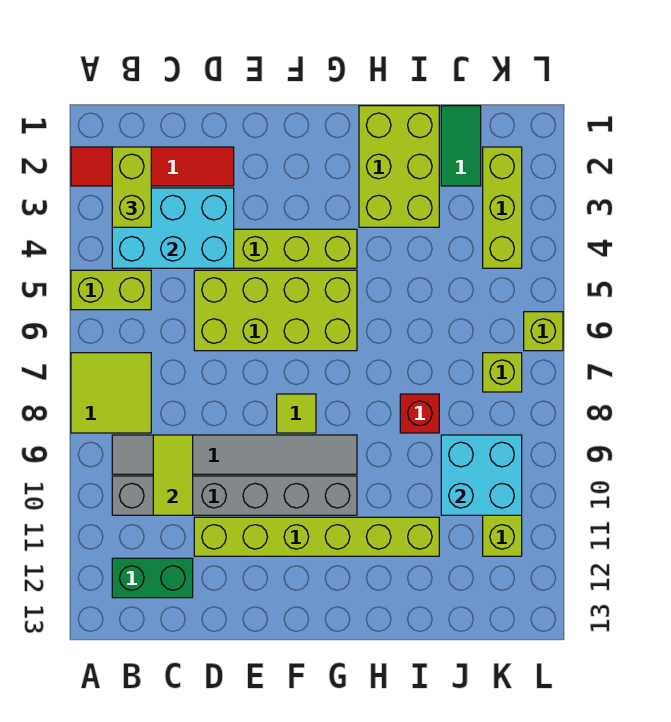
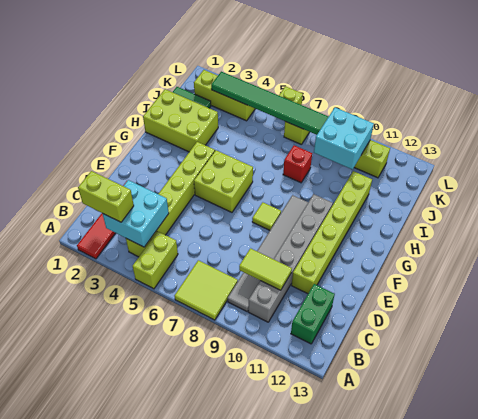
cyan brick B3:D4 level 2 -> cyan brick B3:C4 level 2
lime brick D5:G6 level 1 -> lime brick F5:G6 level 1
none -> green tile K3:K8 level 2

